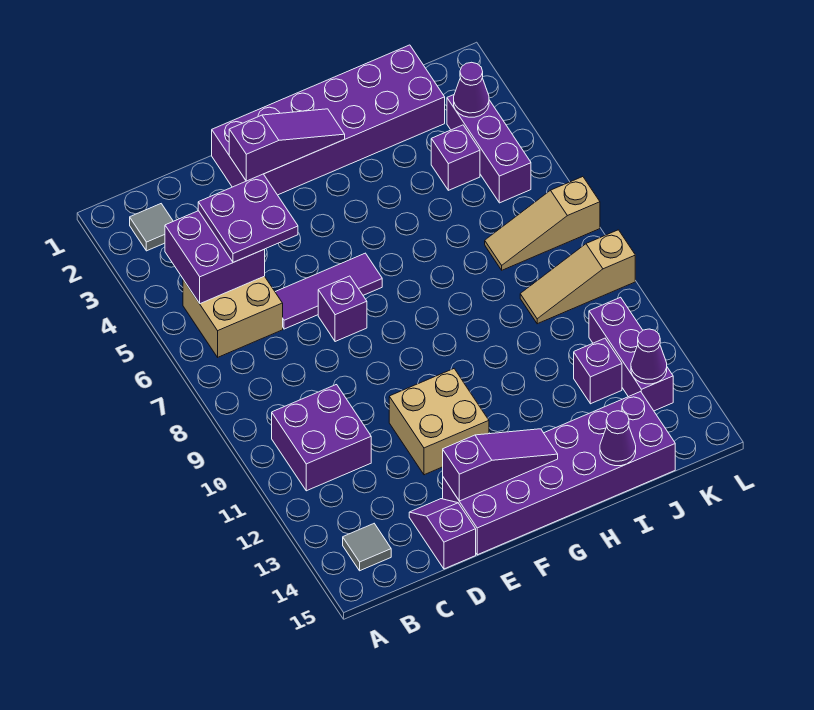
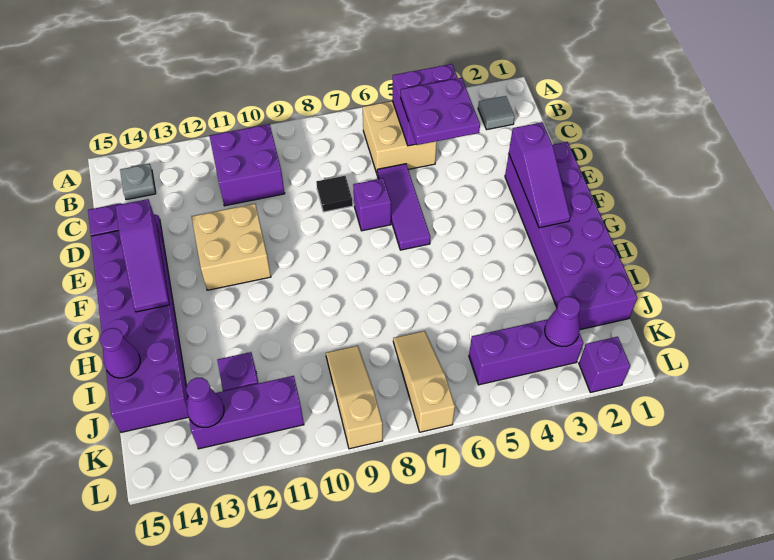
grey tile B14 level 1 -> grey plate B14 level 1
none -> black tile D8 level 1
purple brick J4 level 1 -> purple brick L2 level 1

